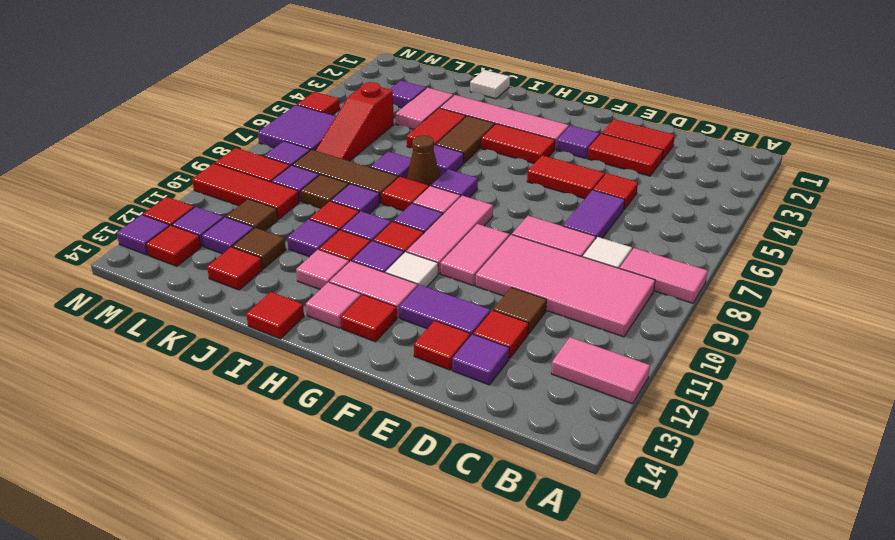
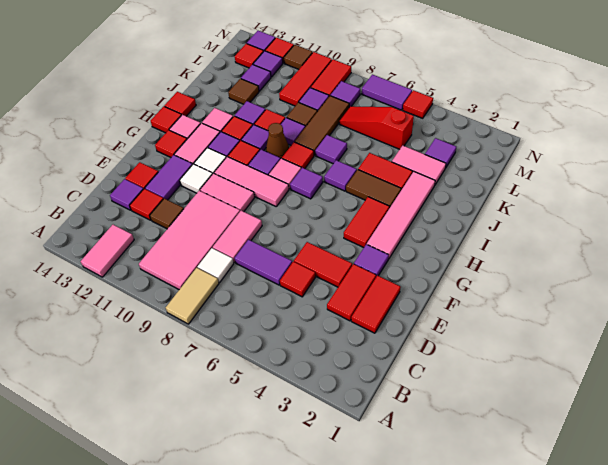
pink tile A8:B8 level 1 -> tan tile A8:B8 level 1
red tile E5:F5 level 1 -> red tile E4:E5 level 1
brown cone I7 level 1 -> brown cone I9 level 1
white tile J1 level 1 -> white tile F11 level 1
red tile K13 level 1 -> red tile H14 level 1
brown tile L11 level 1 -> brown tile N11 level 1
purple tile M6:N7 level 1 -> purple tile N6:N7 level 1

